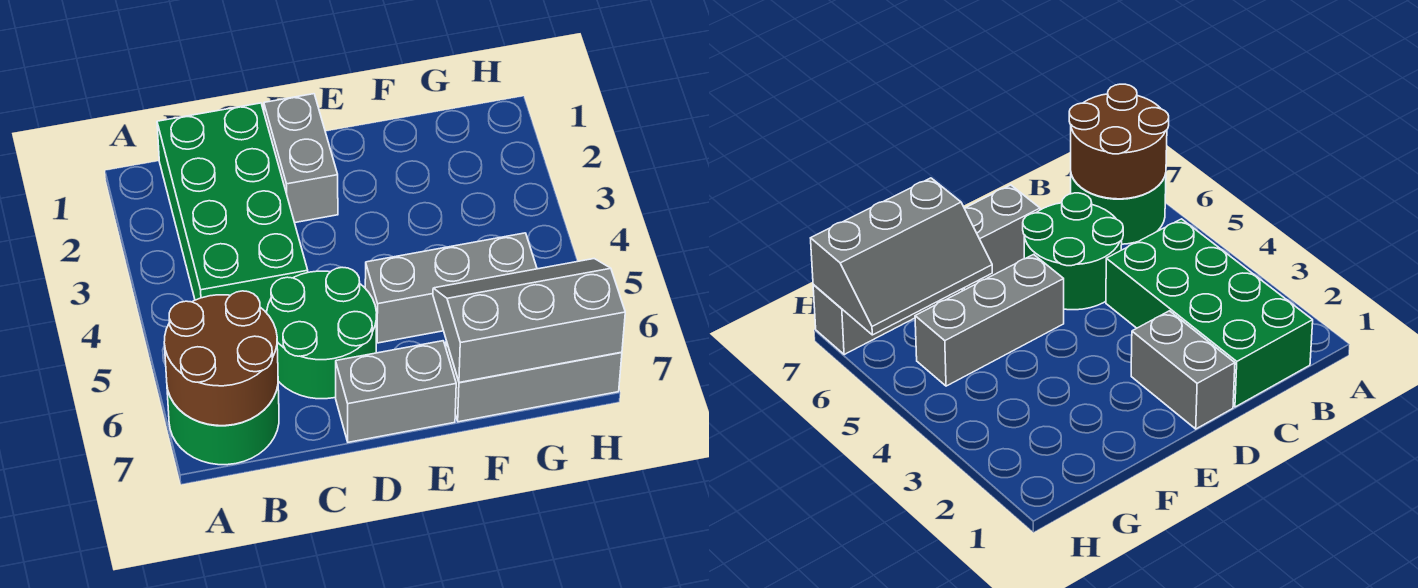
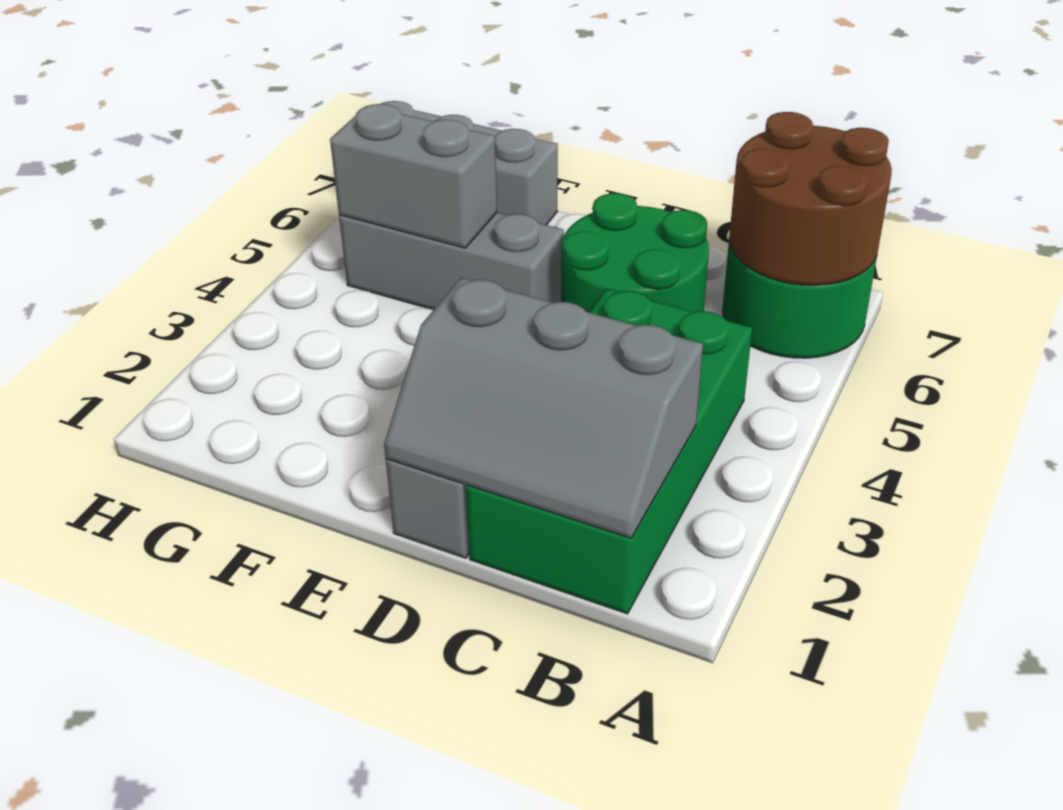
grey brick D7:E7 level 1 -> grey brick F5:G5 level 2
grey slope F6:H7 level 2 top 7 -> grey slope B1:D2 level 2 top 2

